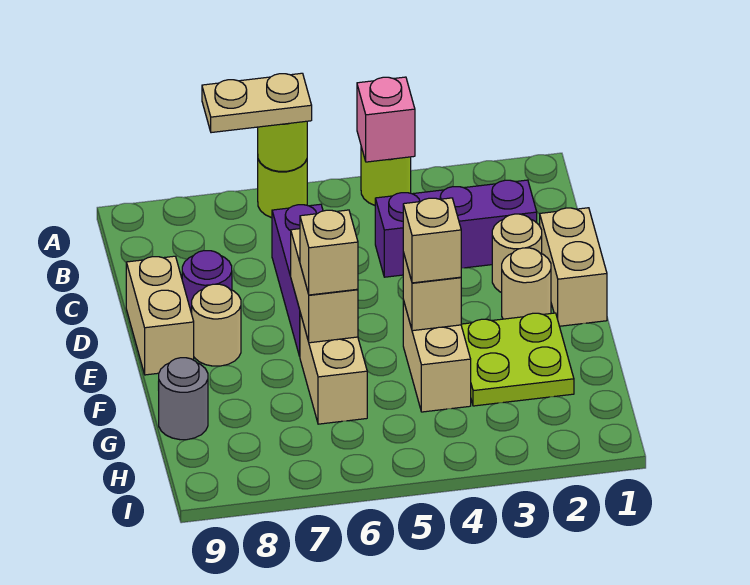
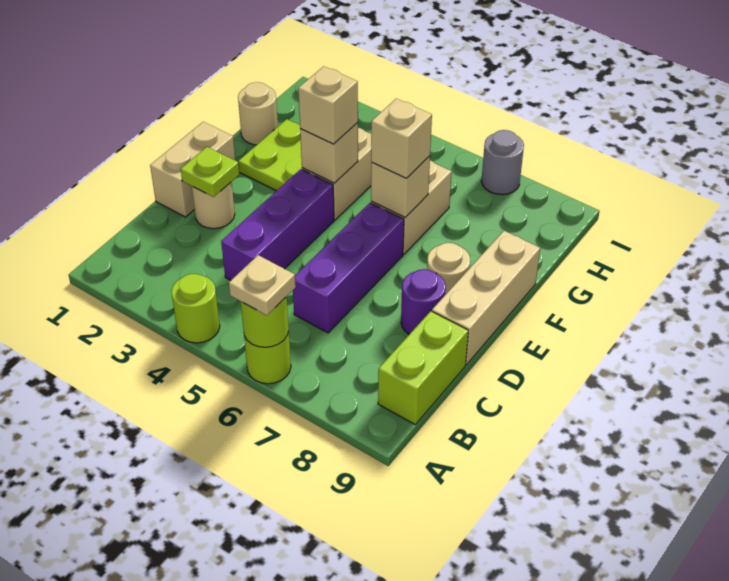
pink brick A4 level 2 -> none
tan plate A6:A7 level 3 -> tan plate A6 level 3
none -> lime brick B9:C9 level 1
purple brick C2:C4 level 1 -> purple brick C4:E4 level 1
none -> lime plate D2 level 2
tan brick D9:E9 level 1 -> tan brick D9:F9 level 1
tan round brick E2 level 1 -> tan round brick G1 level 1
tan brick E6:F6 level 2 -> tan brick F6 level 2
grey round brick G9 level 1 -> grey round brick I7 level 1

